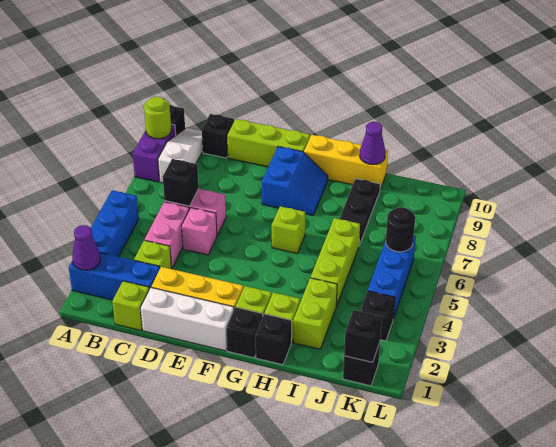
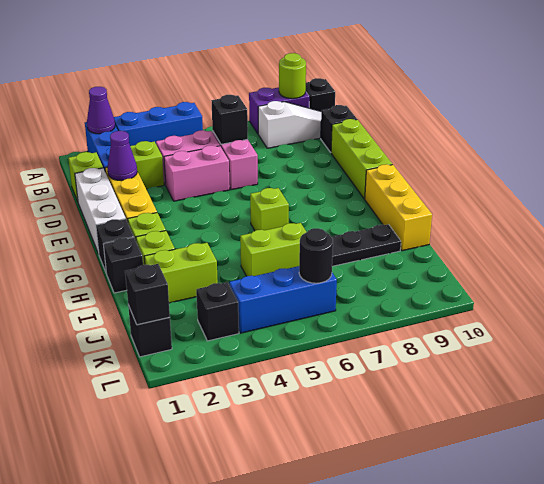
pink brick D5 level 1 -> pink brick D4:D5 level 1
blue slope F8:G9 level 1 top F -> none
lime brick I4:I6 level 1 -> lime brick I5:I6 level 1
purple cone I10 level 2 -> purple cone D2 level 2

